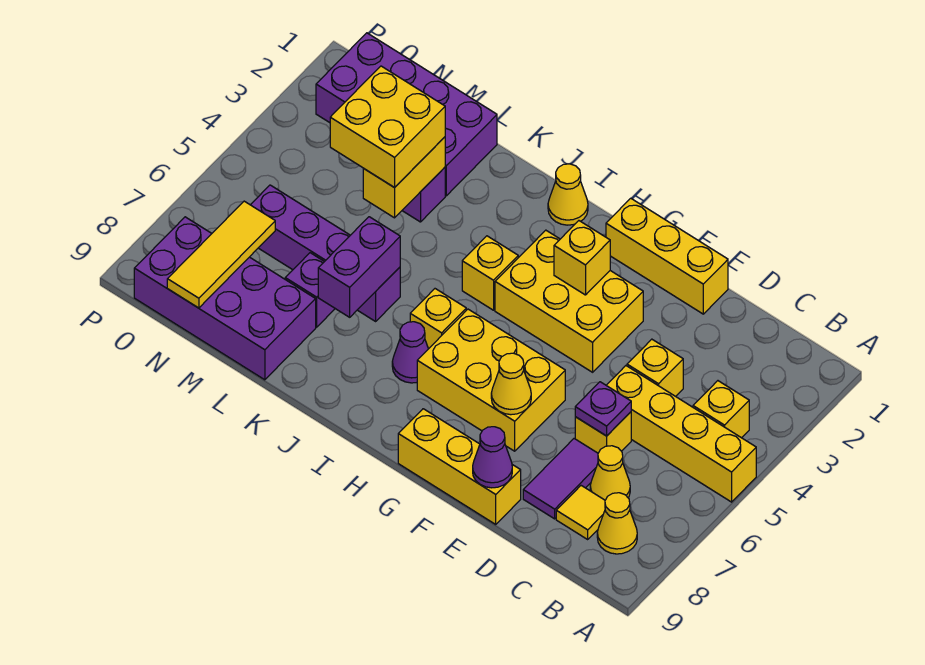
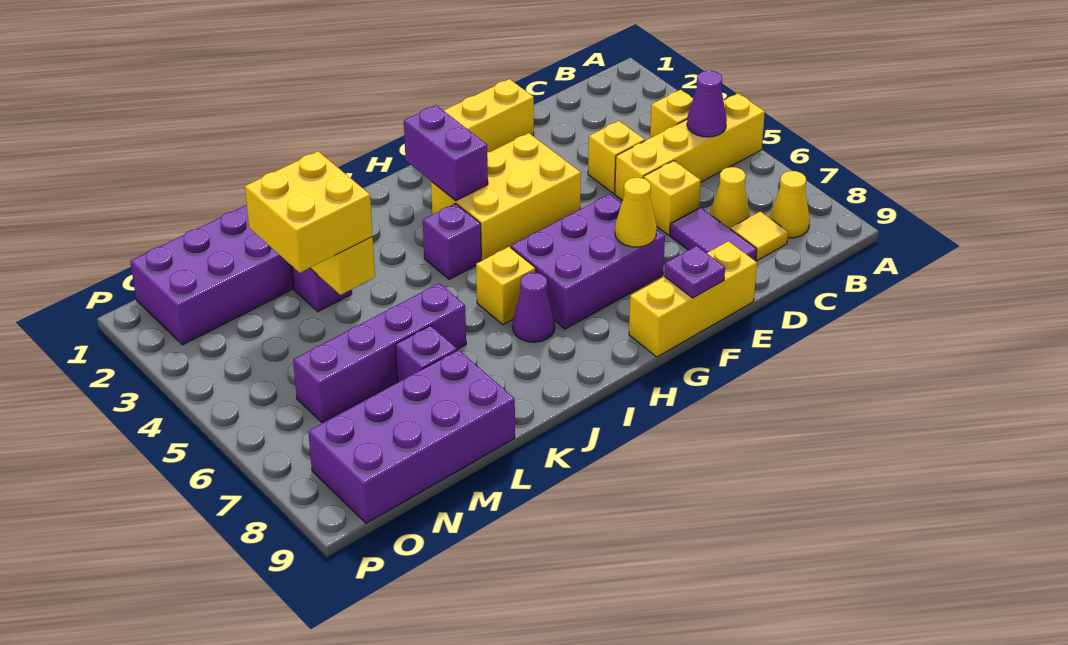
purple plate D6 level 2 -> purple plate F9 level 2
purple cone E9 level 2 -> purple cone B5 level 2
yellow brick F6:H7 level 1 -> purple brick F6:H7 level 1
yellow brick G3 level 2 -> none
yellow cone I1 level 1 -> none
yellow brick I4 level 1 -> purple brick I4 level 1
purple brick K6:K7 level 2 -> purple brick H2:H3 level 2
yellow tile N7:N9 level 2 -> none

